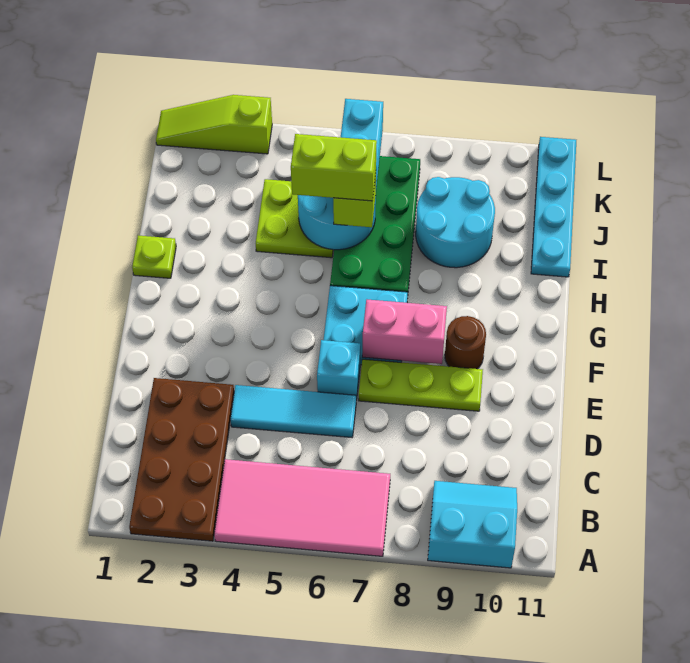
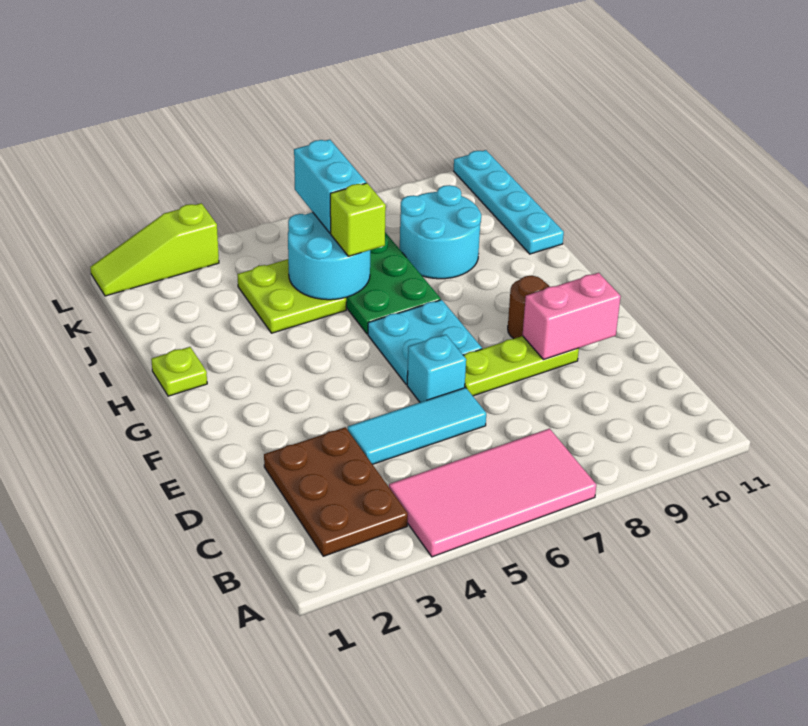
brown plate A2:D3 level 1 -> brown plate B2:D3 level 1
cyan slope A9:B10 level 1 top A -> none
pink brick F7:F8 level 2 -> pink brick E9:E10 level 2
lime brick I5:I6 level 4 -> none

